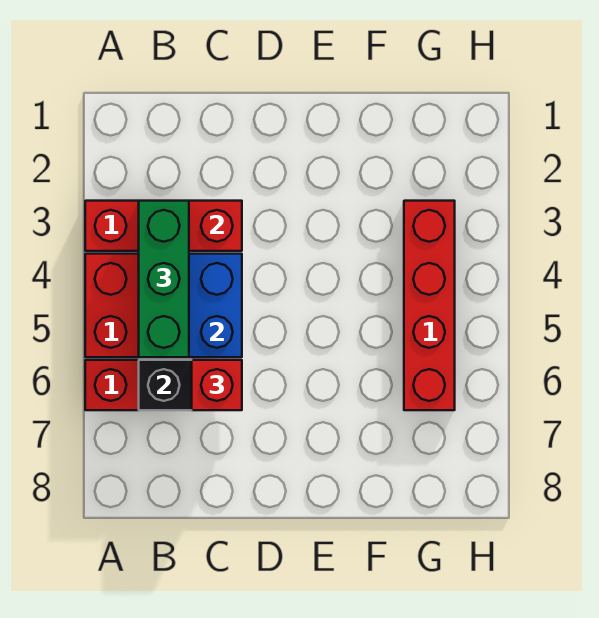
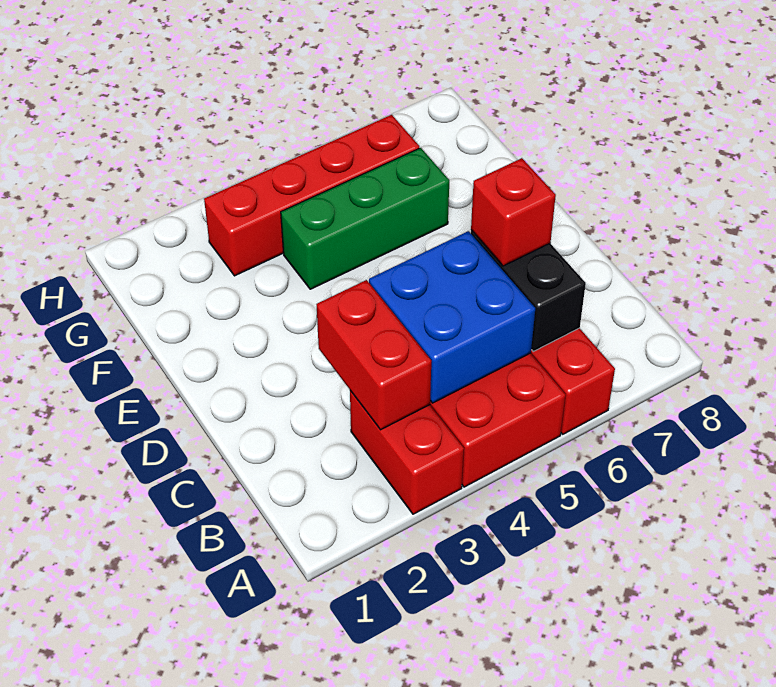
green brick B3:B5 level 3 -> green brick F4:F6 level 1

